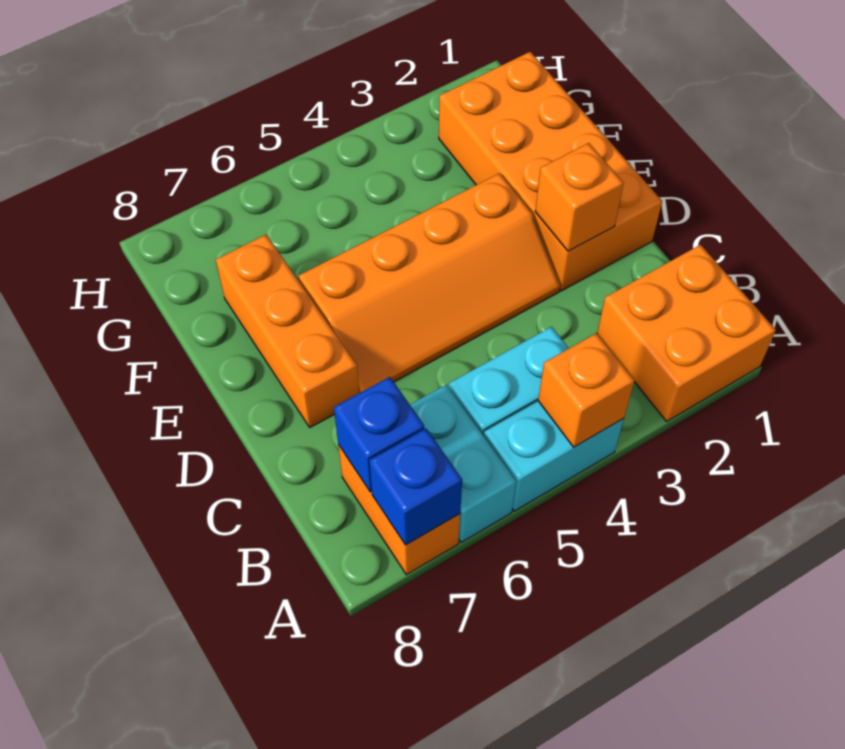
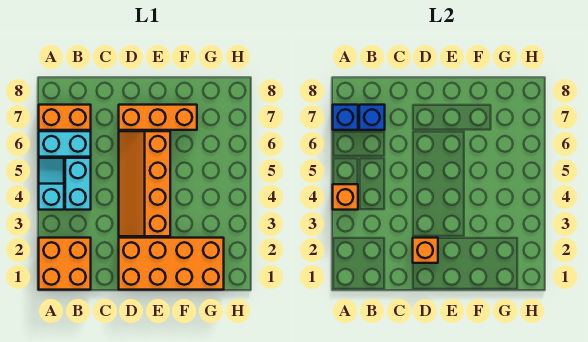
cyan brick A4:A5 level 1 -> cyan slope A4:A5 level 1 top 4

